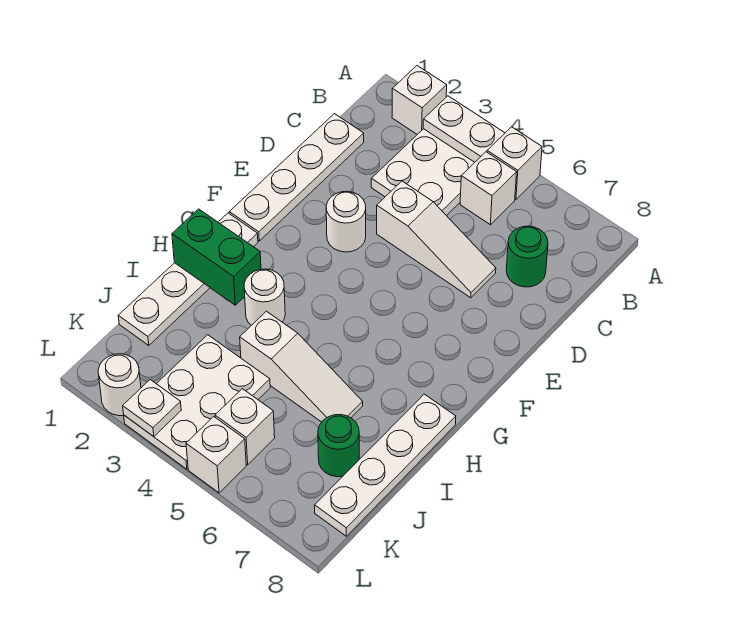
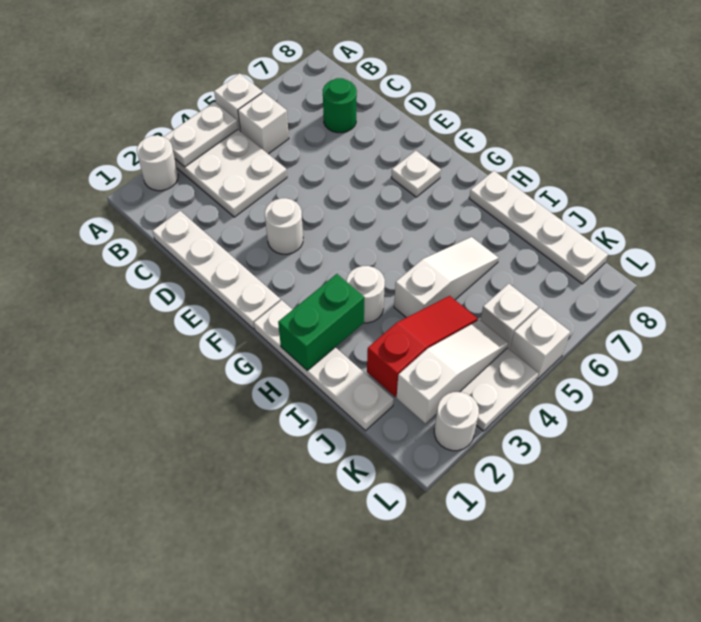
white brick A2 level 1 -> white round brick A2 level 1
white slope D4:D6 level 1 top 4 -> white slope K2:K4 level 2 top 2
none -> red slope J2:J4 level 2 top 2
green round brick J7 level 1 -> none
white plate L3 level 2 -> white plate F7 level 1

